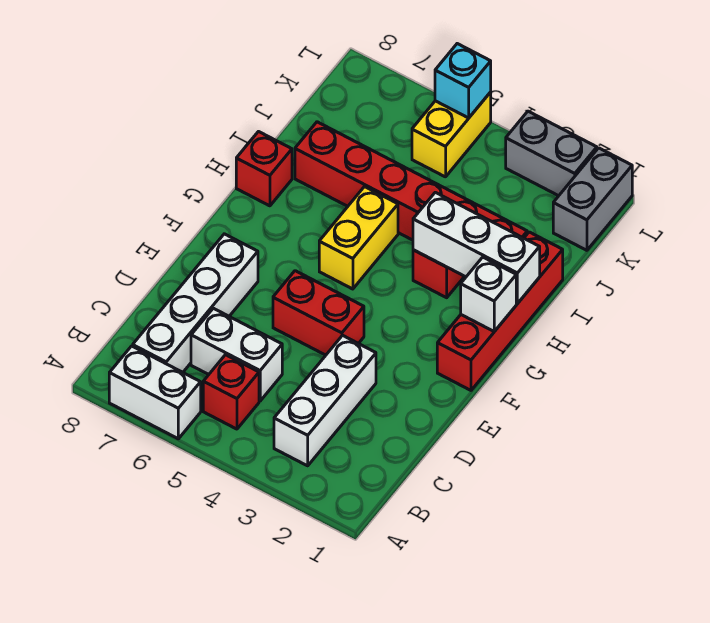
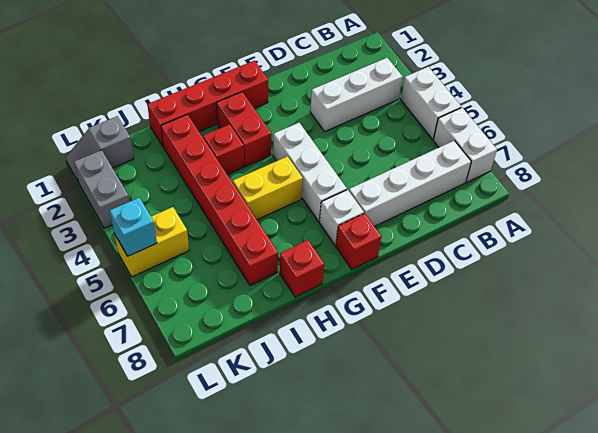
red brick B5 level 1 -> red brick F8 level 1
white brick C5:C6 level 1 -> white brick A4:A5 level 1
red brick E4:E5 level 1 -> red brick G2:G3 level 1
white brick G1 level 2 -> white brick F7 level 1
white brick H1:H3 level 2 -> white brick F4:F6 level 1
grey brick K1:L1 level 1 -> grey slope K1:L1 level 1 top K

